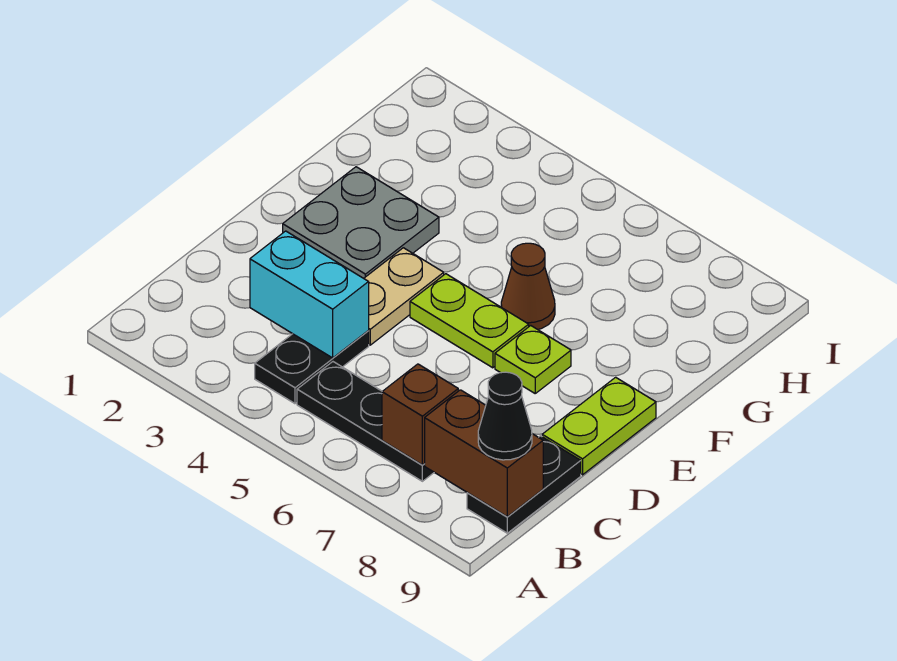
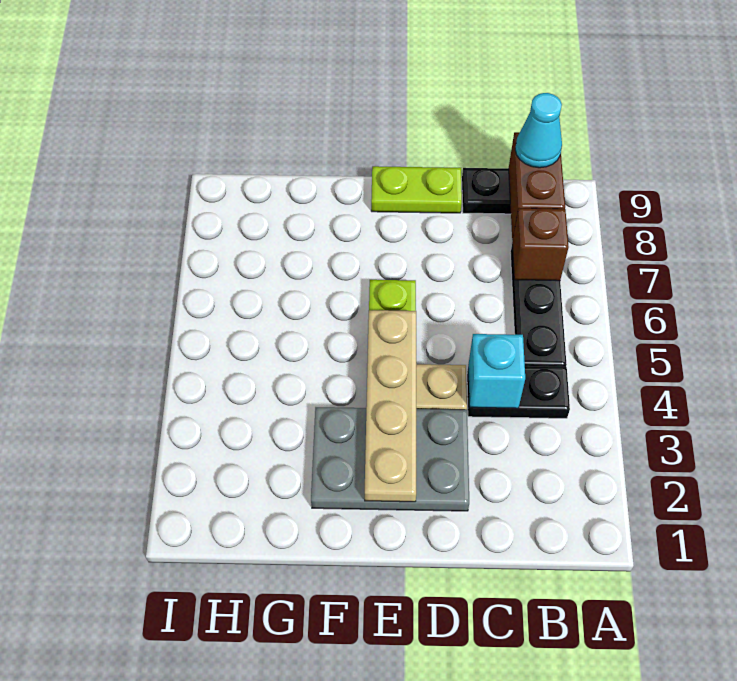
black cone B9 level 3 -> cyan cone B9 level 3
cyan brick C3:C4 level 2 -> cyan brick C4 level 2
grey plate E2:F3 level 1 -> grey plate D2:F3 level 1
none -> tan plate E2:E5 level 2
lime plate E7 level 1 -> none
brown cone F6 level 1 -> none

